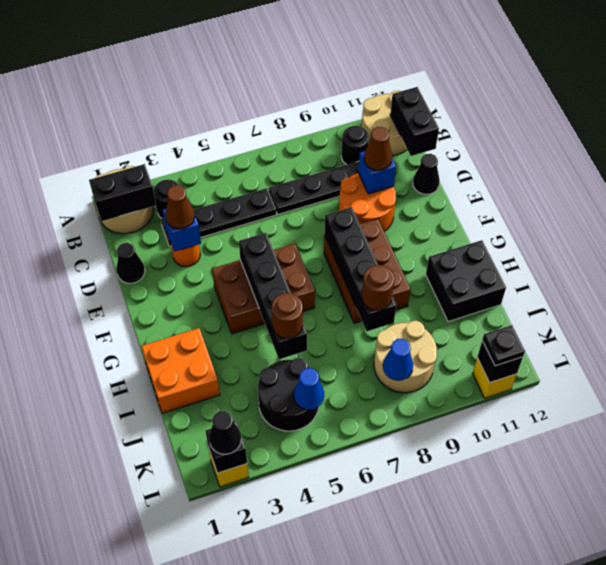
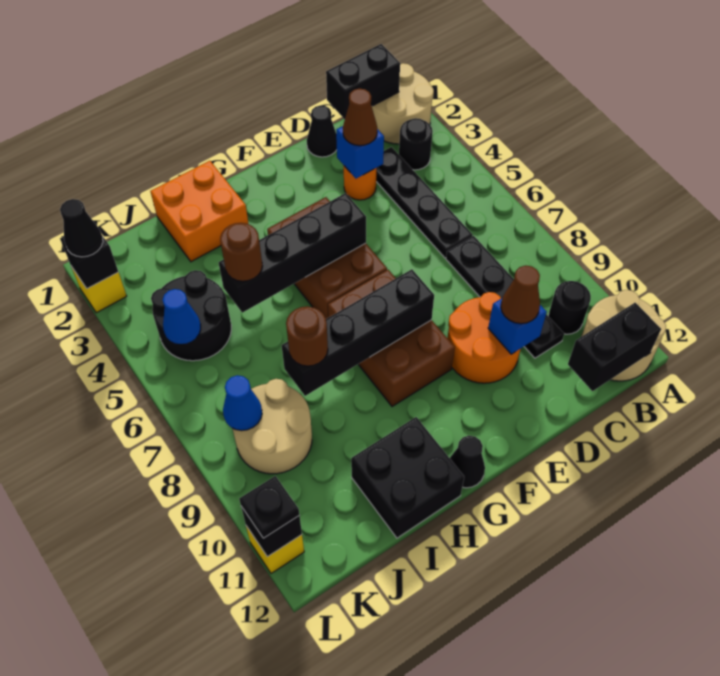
black brick B1:B2 level 2 -> black brick B1:C1 level 2
black cone D12 level 1 -> black cone G12 level 1
brown brick F8:H9 level 1 -> brown brick F7:G9 level 1

